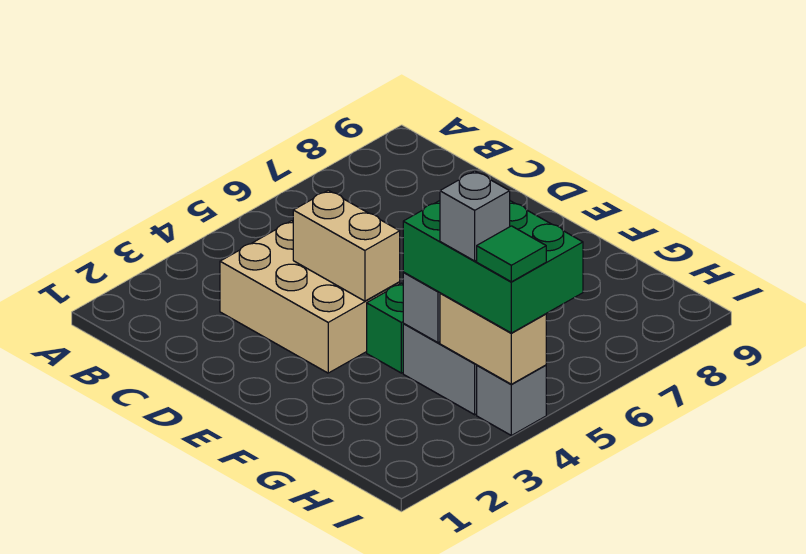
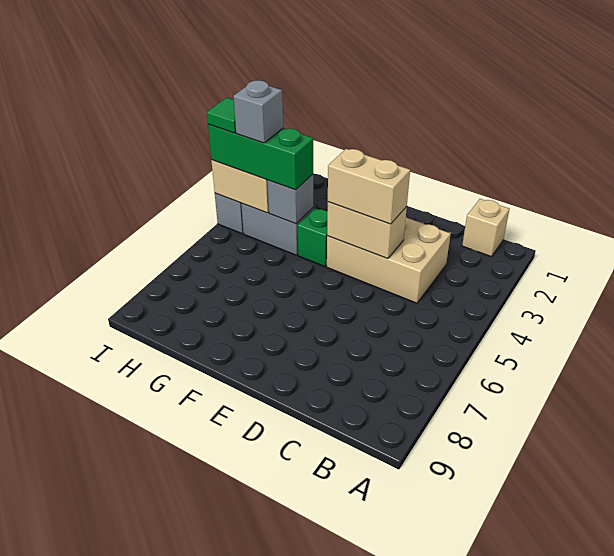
none -> tan brick B1 level 1
none -> tan brick D4:E4 level 3
green brick G4:I5 level 3 -> green brick G4:I4 level 3

